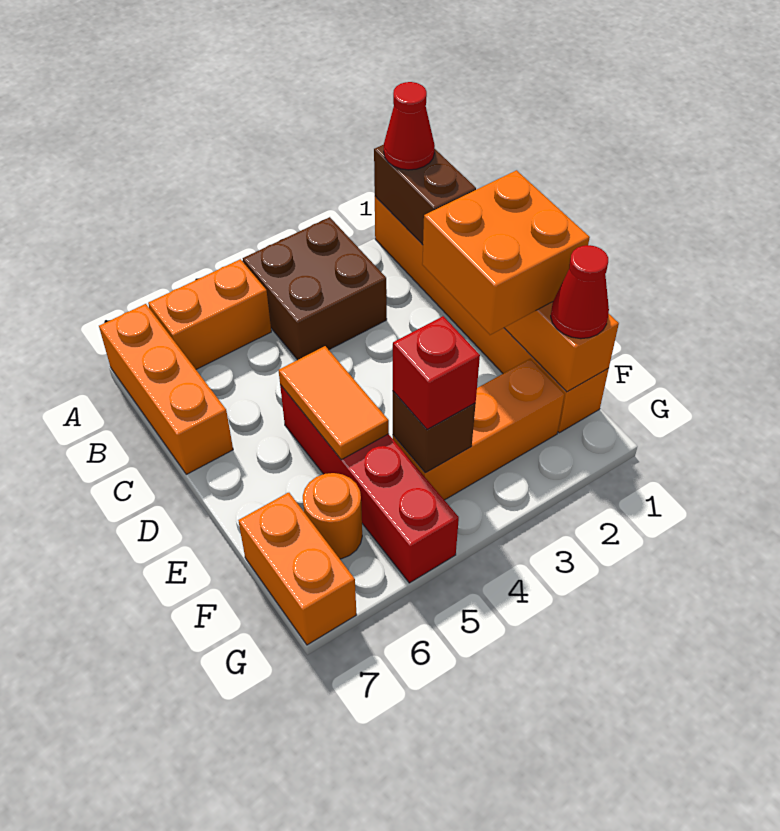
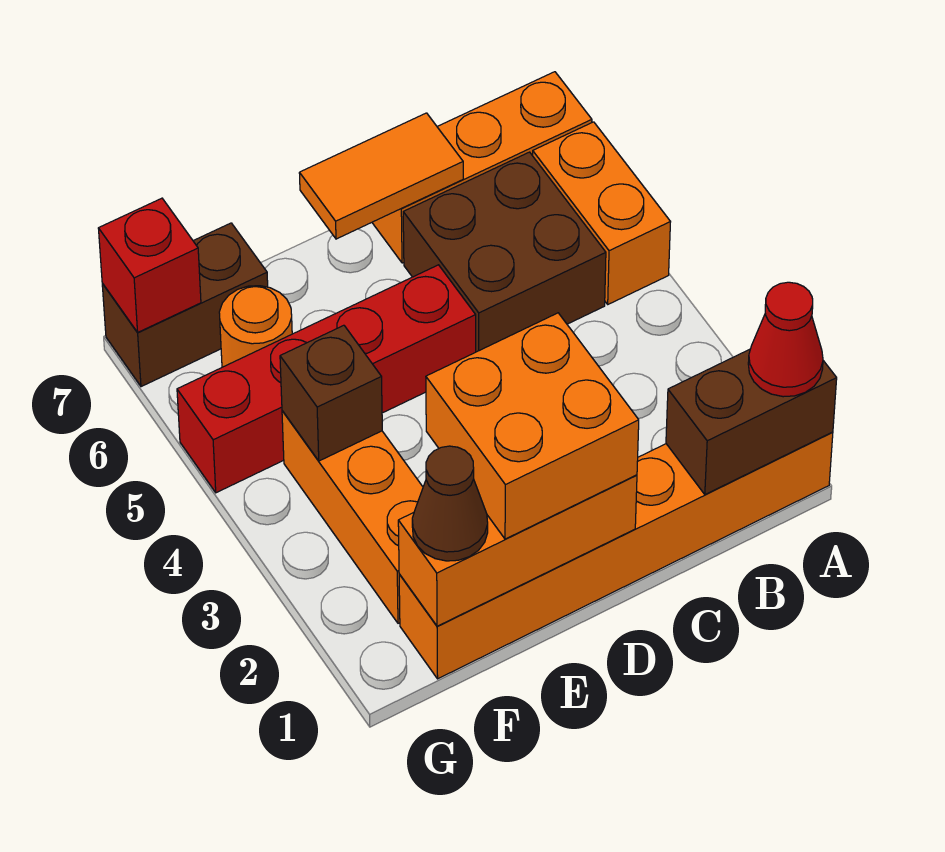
brown brick A3:B4 level 1 -> brown brick B5:C6 level 1
orange tile D5:E5 level 2 -> orange tile C7:D7 level 2
red cone F1 level 3 -> brown cone F1 level 3
red brick F4 level 3 -> red brick G7 level 2
orange brick F7:G7 level 1 -> brown brick F7:G7 level 1

